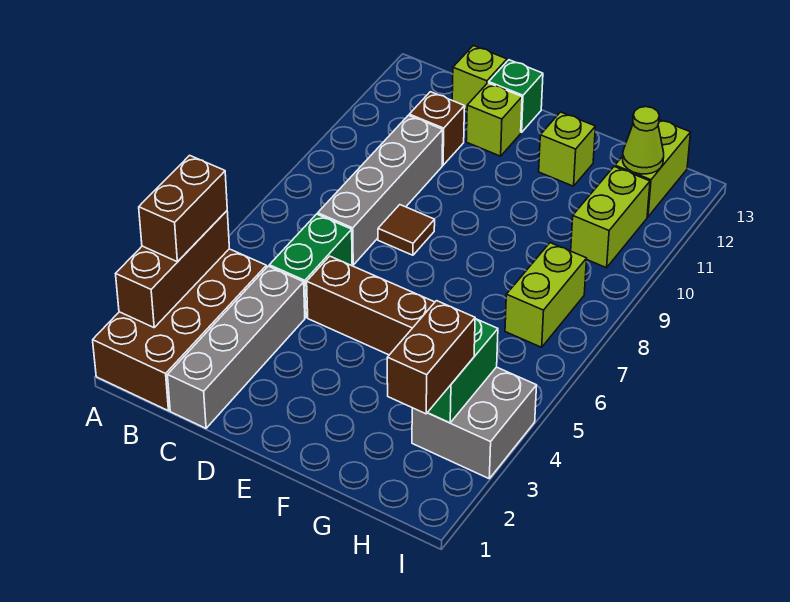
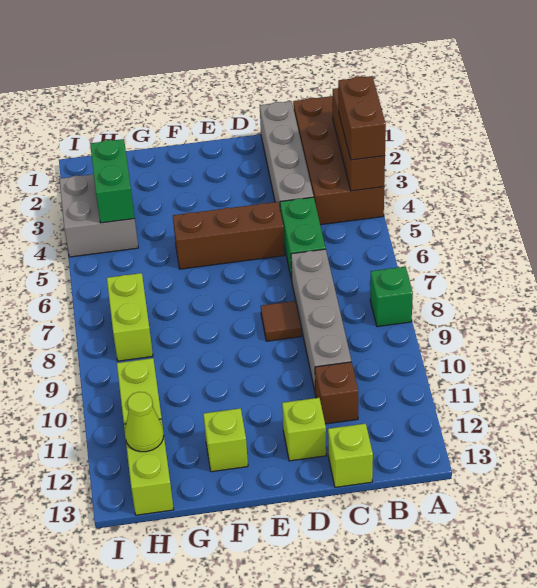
green brick D13 level 1 -> green brick A8 level 1
brown brick H2:H3 level 3 -> none

